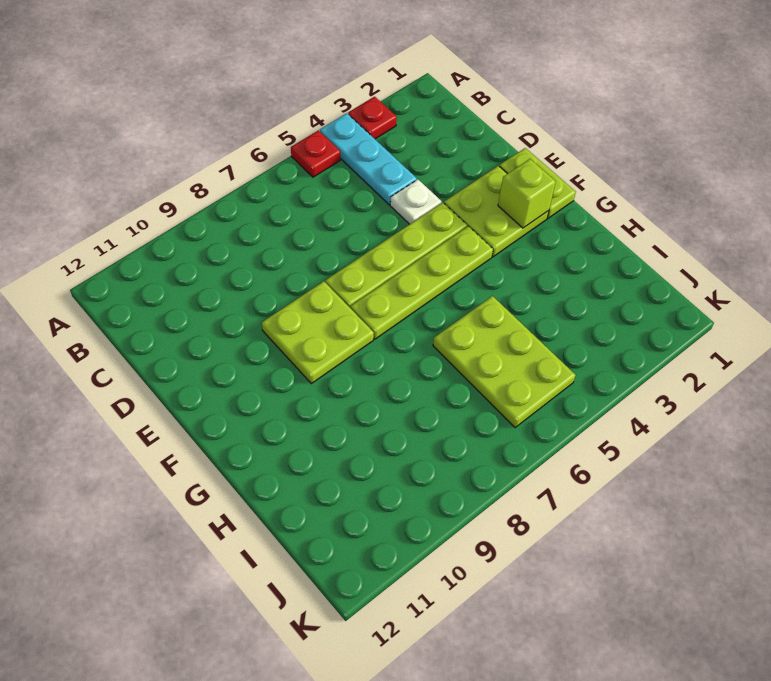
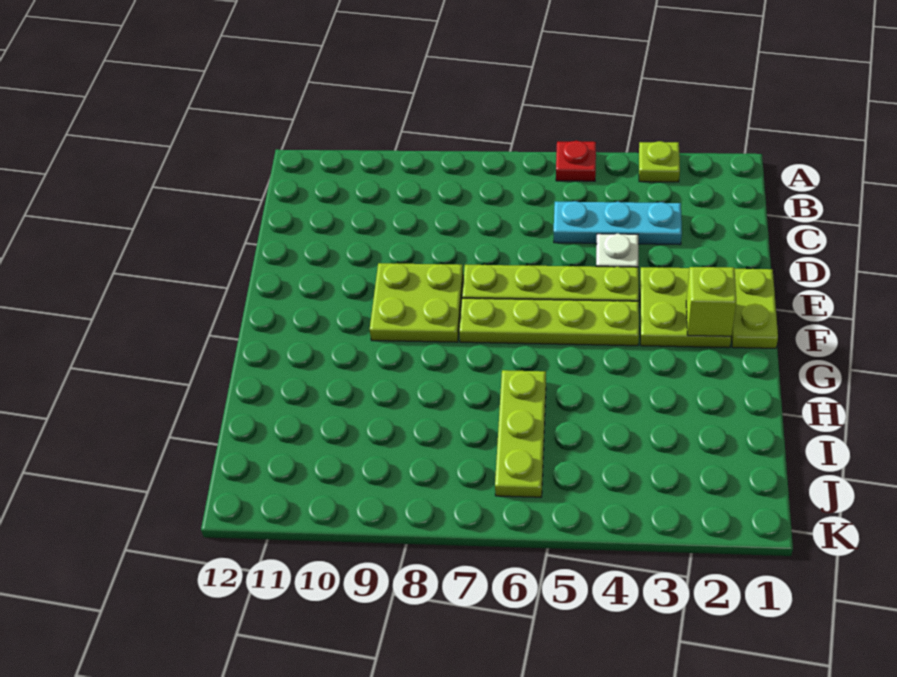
red plate A3 level 1 -> lime plate A3 level 1
cyan plate A4:C4 level 1 -> cyan plate C3:C5 level 1
lime plate H5:J6 level 1 -> lime plate H6:J6 level 1

